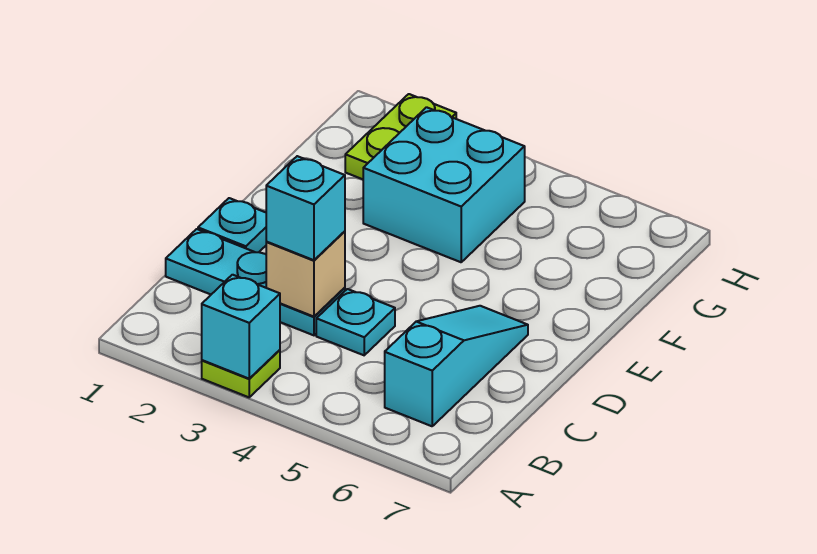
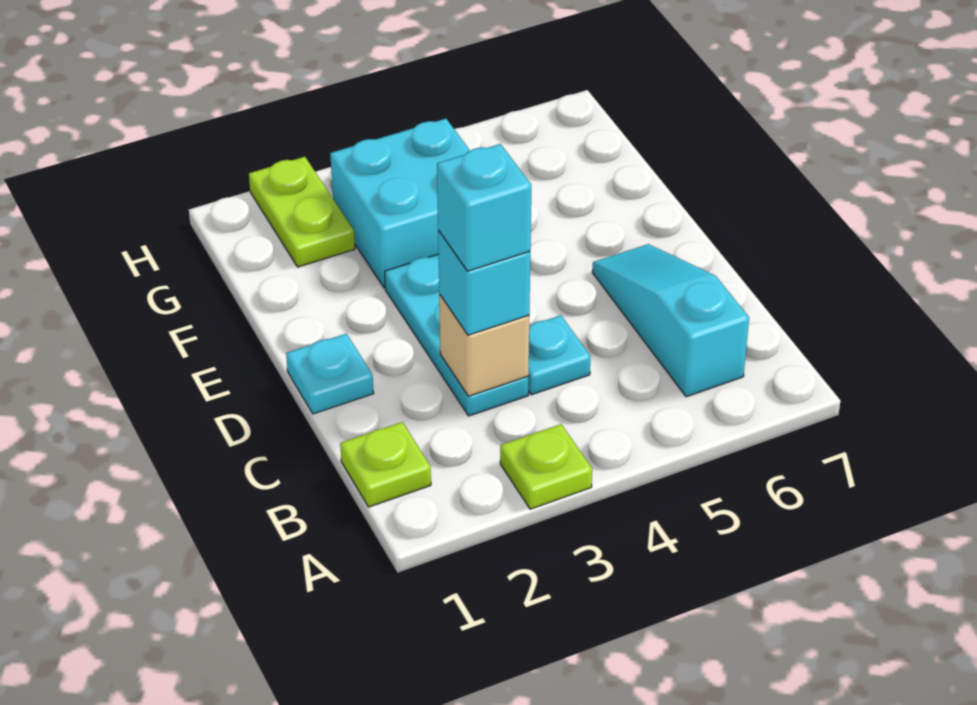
cyan brick A3 level 2 -> cyan brick C3 level 4
none -> lime plate B1 level 1
cyan plate C1:C3 level 1 -> cyan plate C3:E3 level 1

